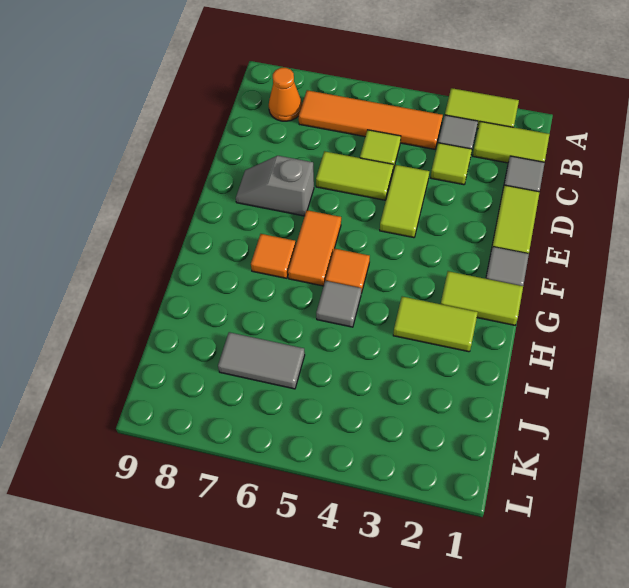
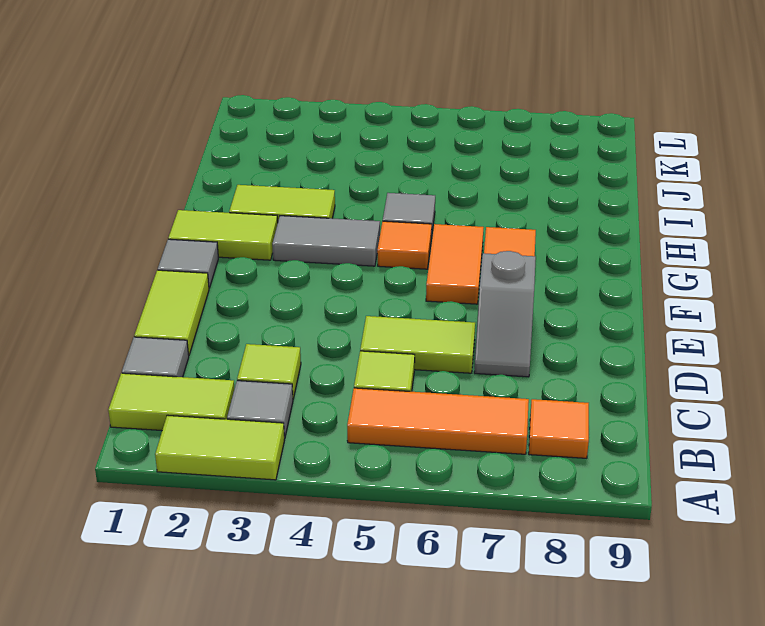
orange tile B4:B7 level 1 -> orange tile B5:B7 level 1
orange cone B8 level 1 -> orange tile B8 level 1
lime tile D4:E4 level 1 -> none
grey slope E7:E8 level 1 top 7 -> grey slope D7:E7 level 1 top E
grey tile J6:J7 level 1 -> grey tile G3:G4 level 1

